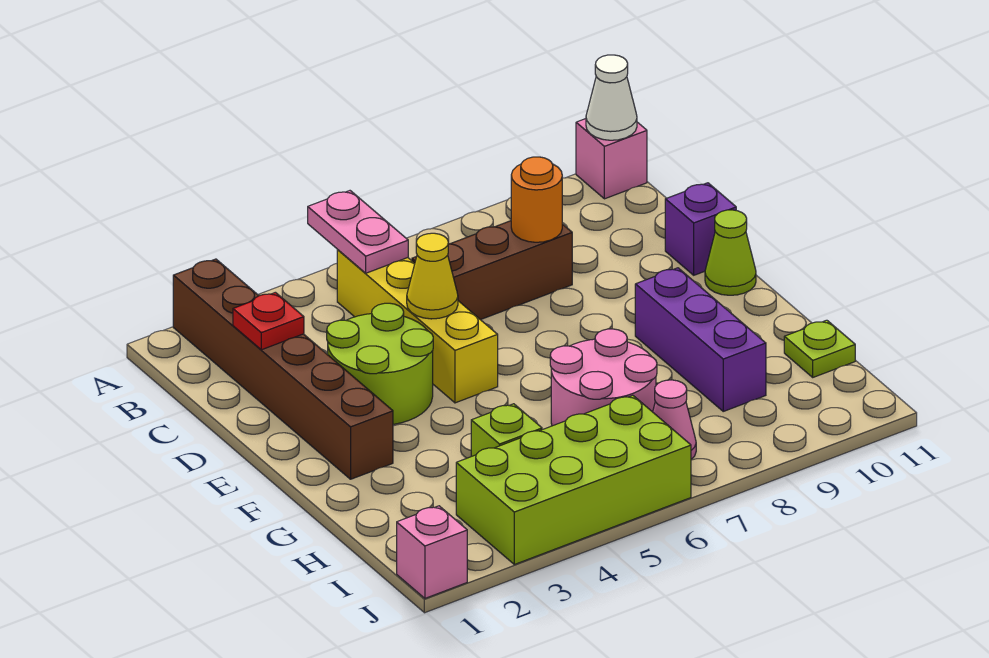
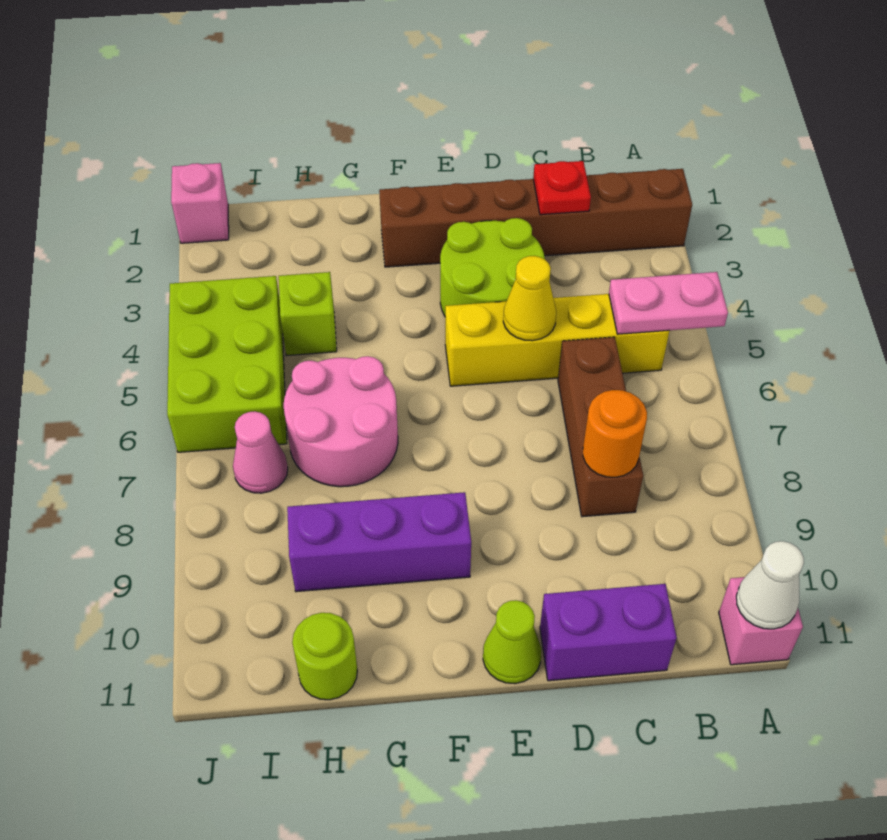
purple brick D11 level 1 -> purple brick C11:D11 level 1
lime plate H11 level 1 -> lime round brick H11 level 1
lime brick I3:J6 level 1 -> lime brick I4:J6 level 1

